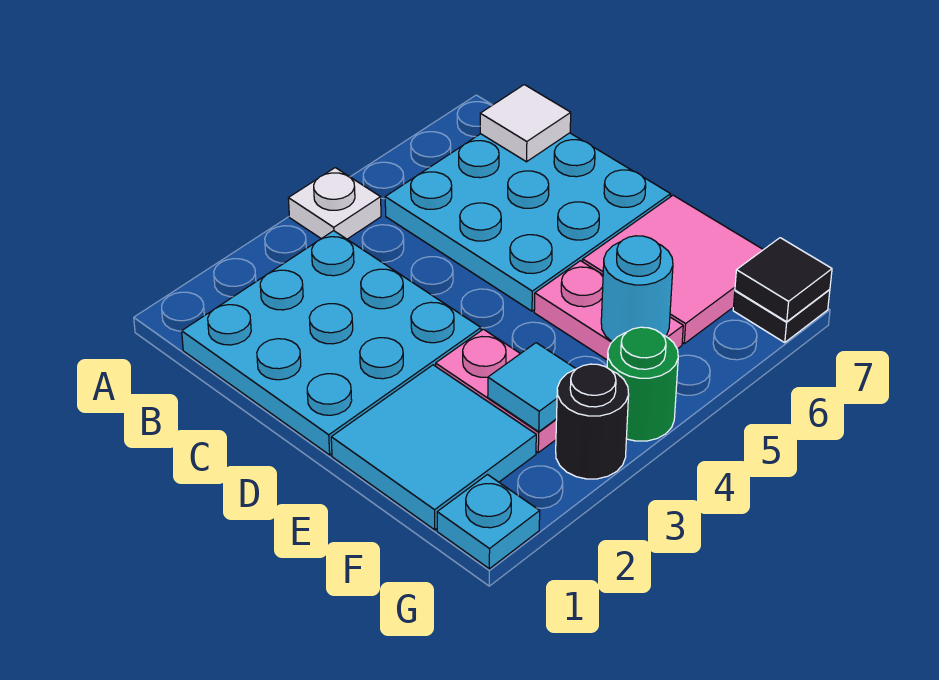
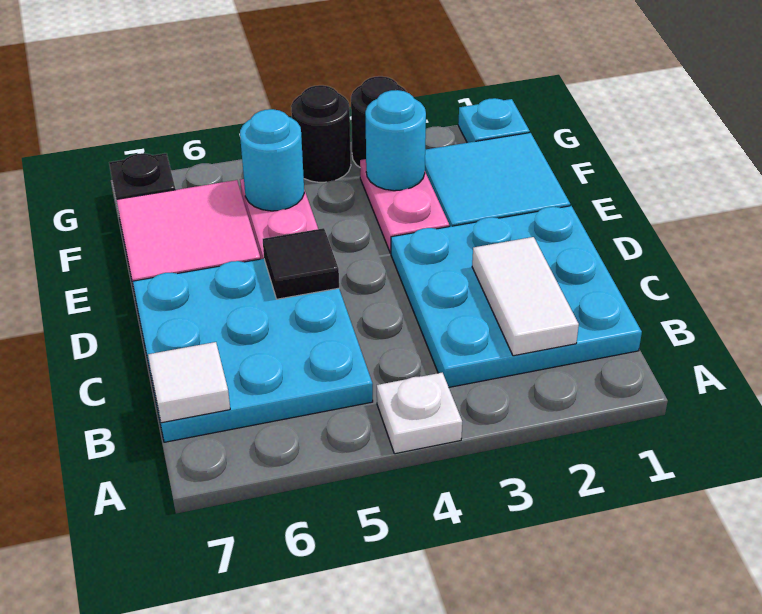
none -> white tile B2:C2 level 2
cyan tile F3 level 2 -> cyan round brick F3 level 2
green round brick G4 level 1 -> black round brick G4 level 1
black tile G7 level 2 -> black tile D5 level 2

